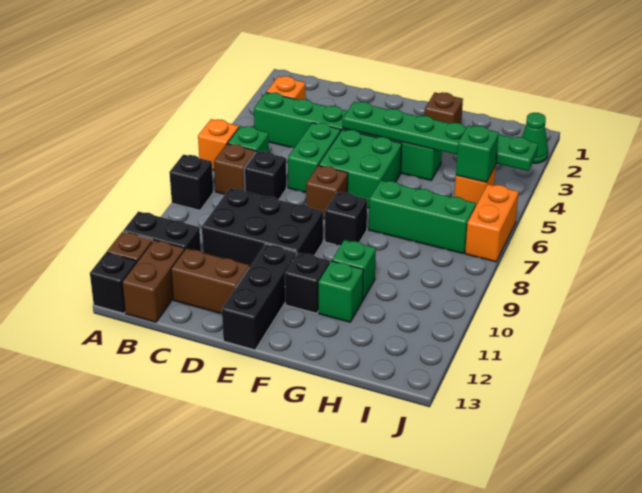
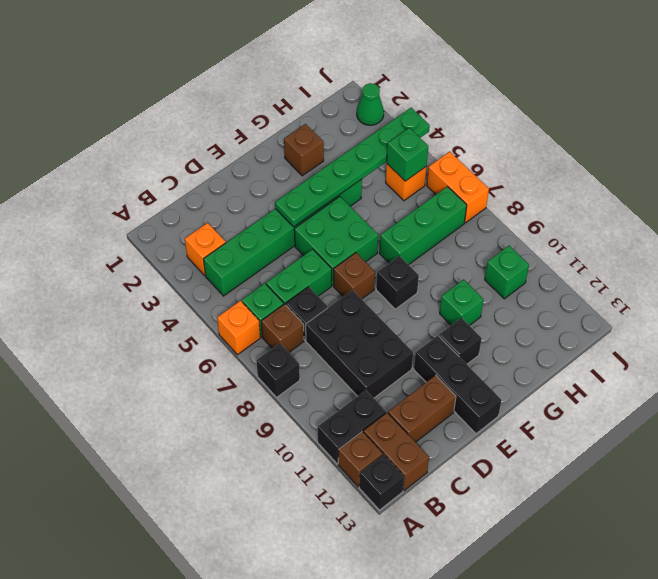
black brick C9:E10 level 1 -> black brick C8:D10 level 1
green brick D5:D6 level 1 -> green brick C6:D6 level 1
green brick G11 level 1 -> green brick I10 level 1

